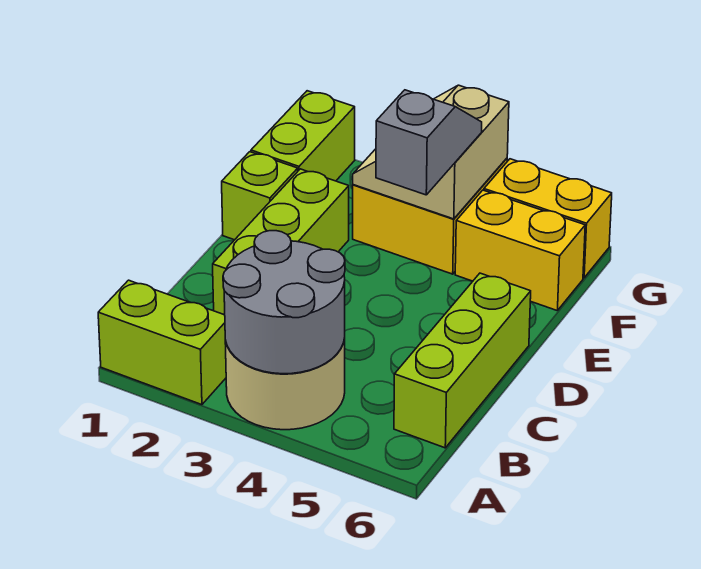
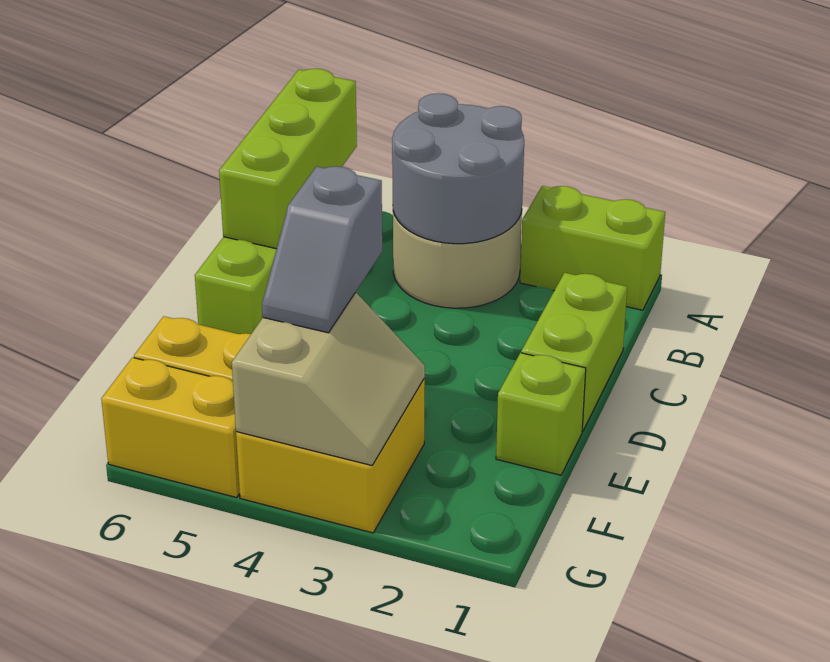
lime brick C2:E2 level 1 -> lime brick A6:C6 level 2
lime brick F1:G1 level 1 -> lime brick C1:D1 level 1

